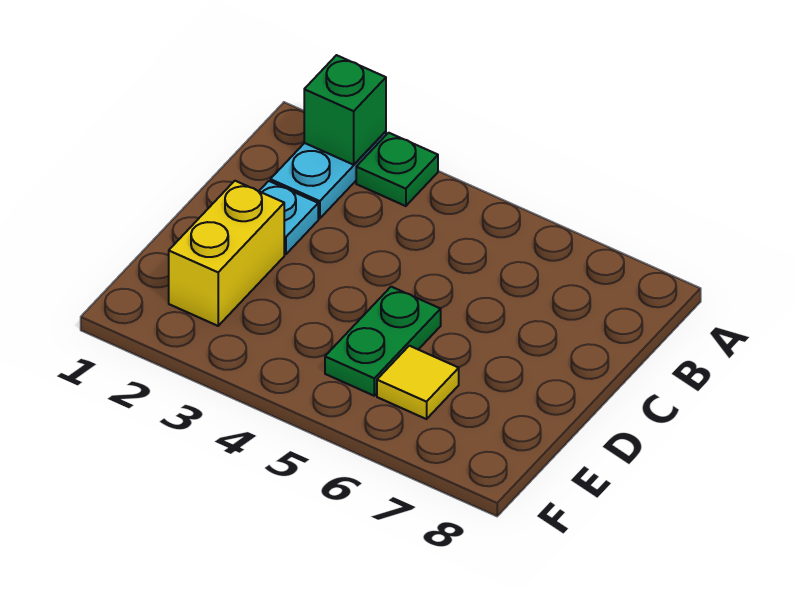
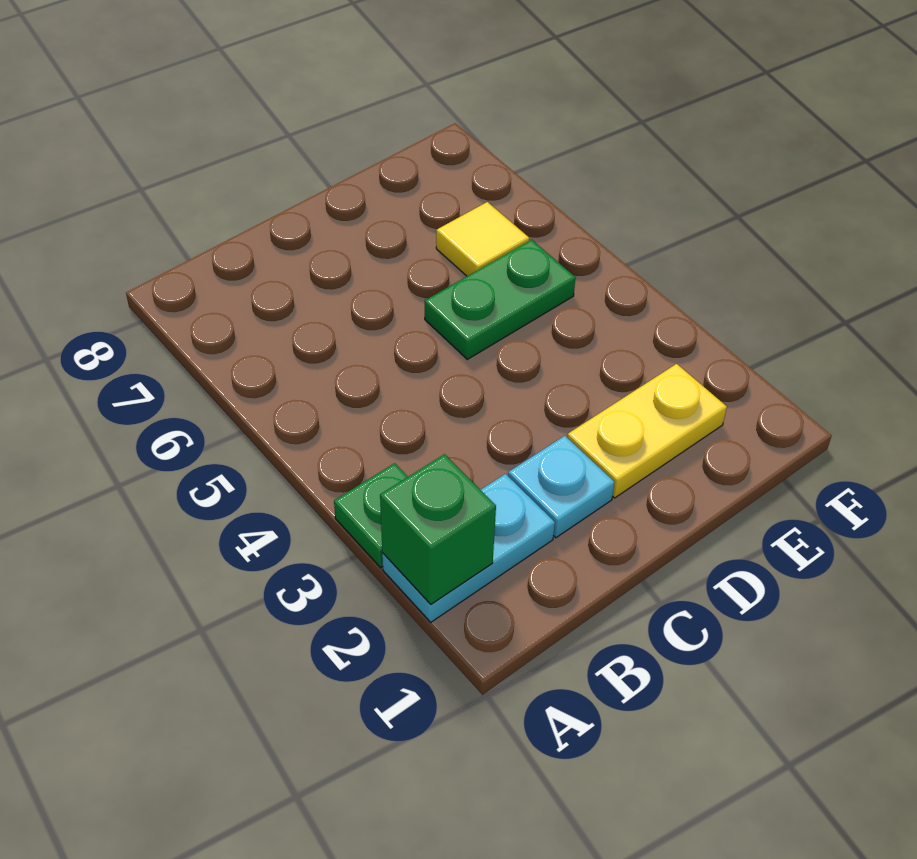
yellow brick D2:E2 level 1 -> yellow plate D2:E2 level 1

